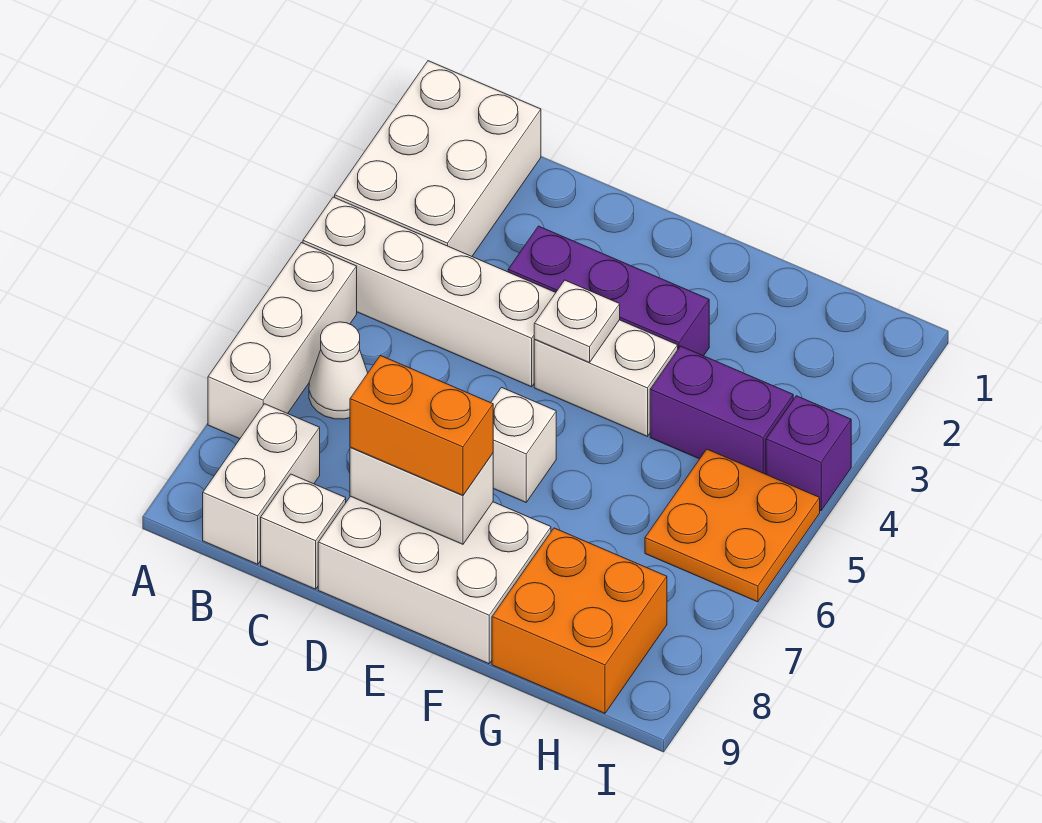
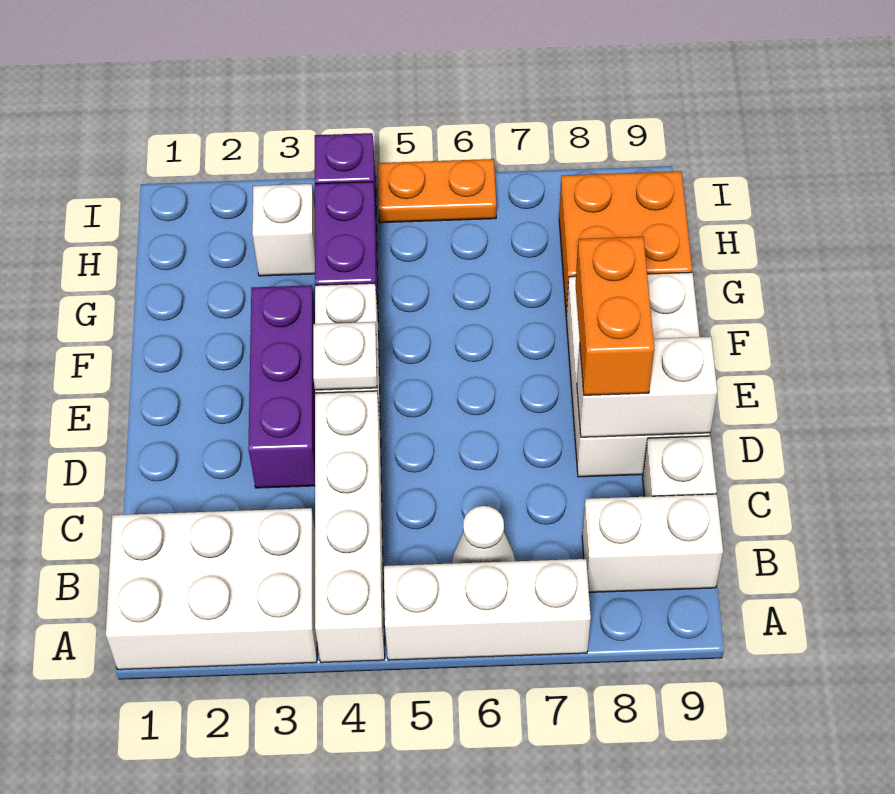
white brick D8:E8 level 2 -> white brick D8:D9 level 2
white brick E6 level 1 -> white brick H3 level 1
orange plate H5:I6 level 1 -> orange plate I5:I6 level 1

